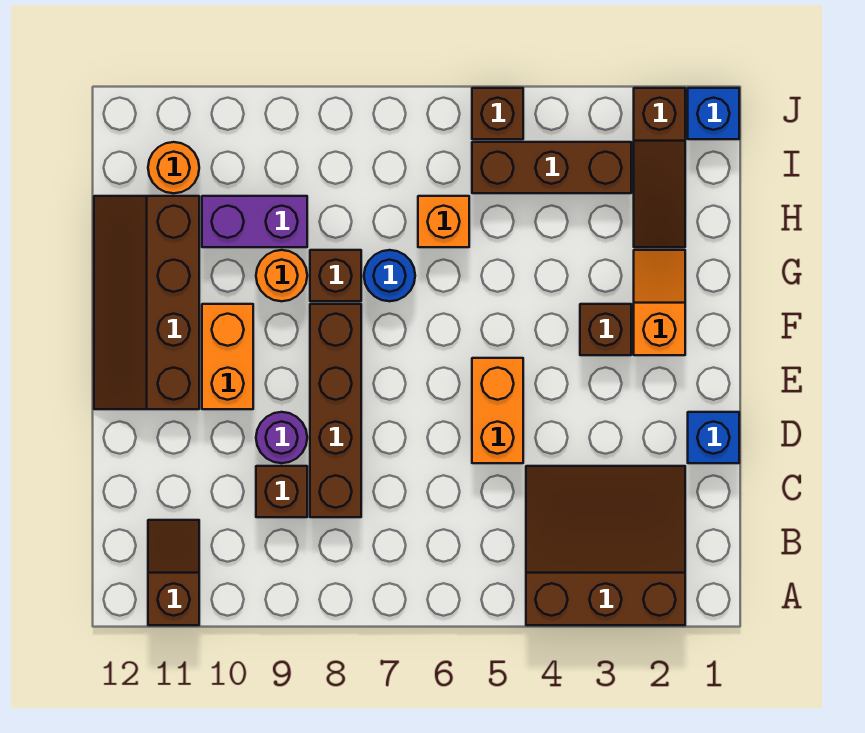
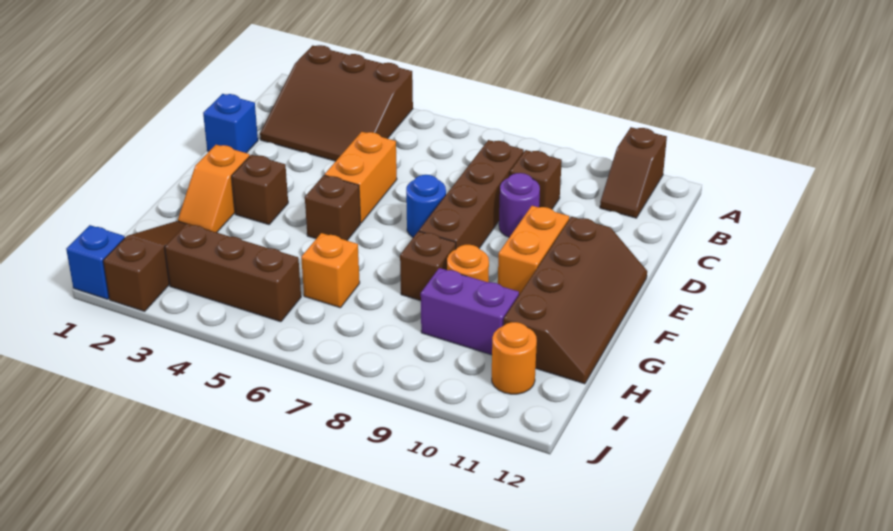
blue round brick G7 level 1 -> blue round brick E7 level 1
brown brick J5 level 1 -> brown brick F5 level 1

